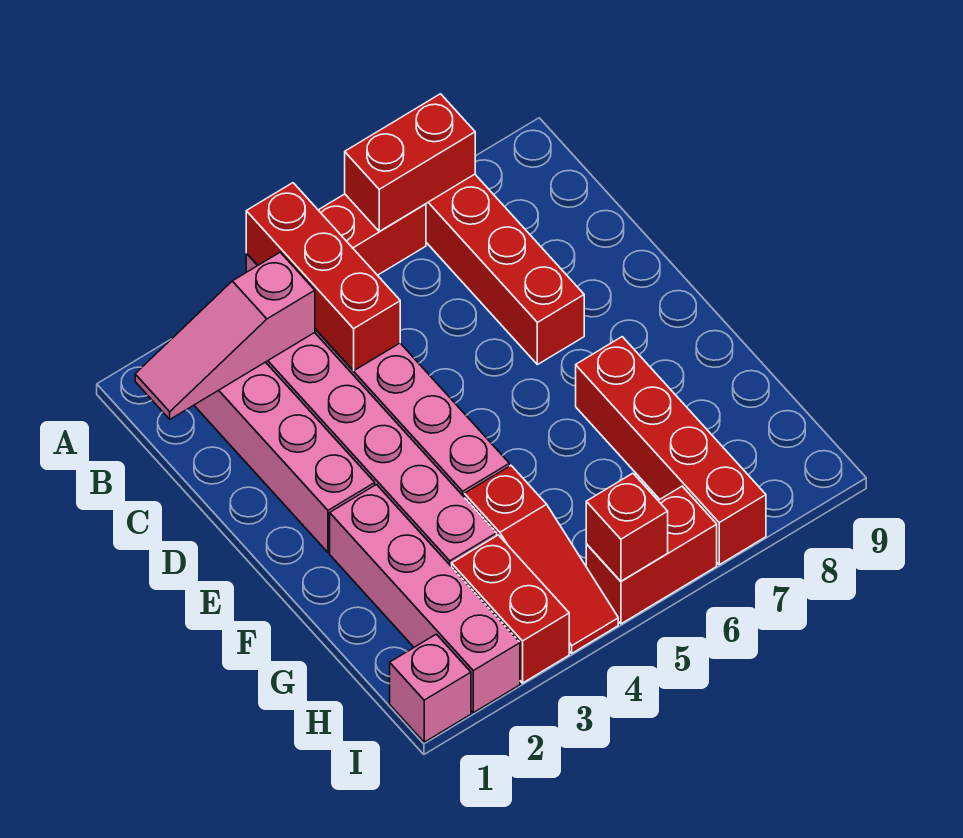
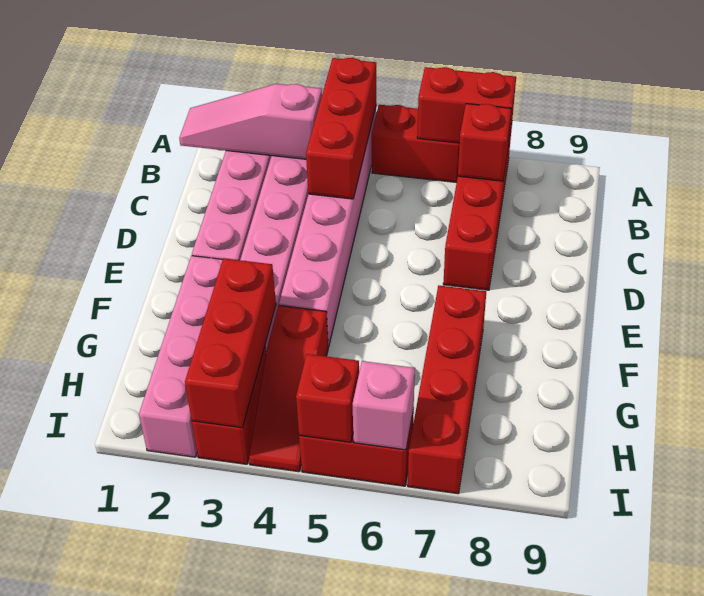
none -> red brick B7 level 2
none -> red brick G3:I3 level 2
pink brick I1 level 1 -> pink brick I6 level 2

